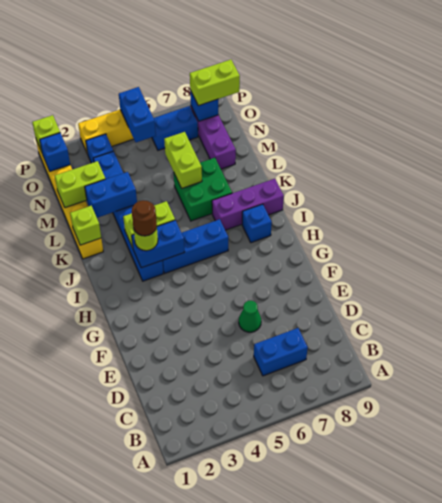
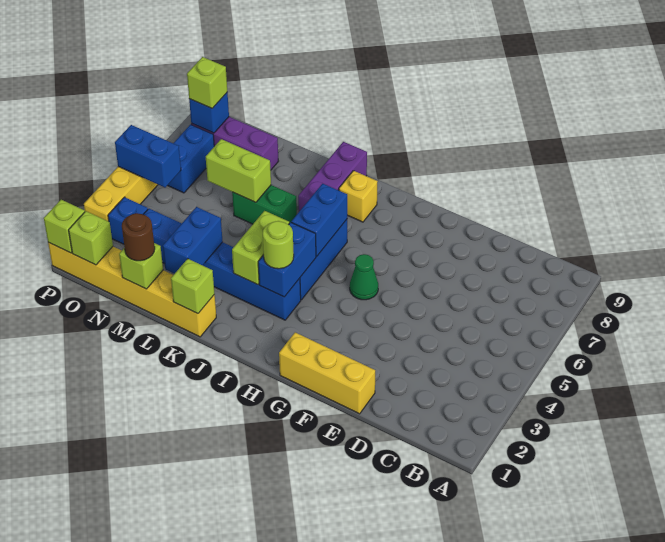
blue brick C6:C7 level 1 -> blue brick I5:I6 level 2
none -> yellow brick E1:G1 level 1
green cone E6 level 1 -> green cone G5 level 1
brown round brick I3 level 4 -> brown round brick M1 level 3
blue brick I8 level 1 -> yellow brick I8 level 1
green brick K6:L7 level 1 -> green brick K6:L6 level 1
lime brick M1:M2 level 2 -> lime brick M1 level 2
blue brick O1 level 2 -> lime brick O1 level 2
lime brick O8:O9 level 3 -> lime brick O8 level 3

